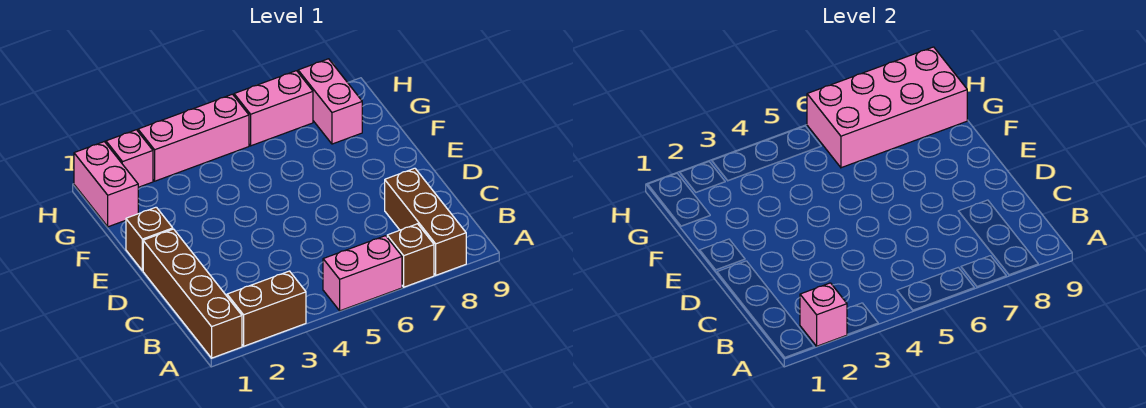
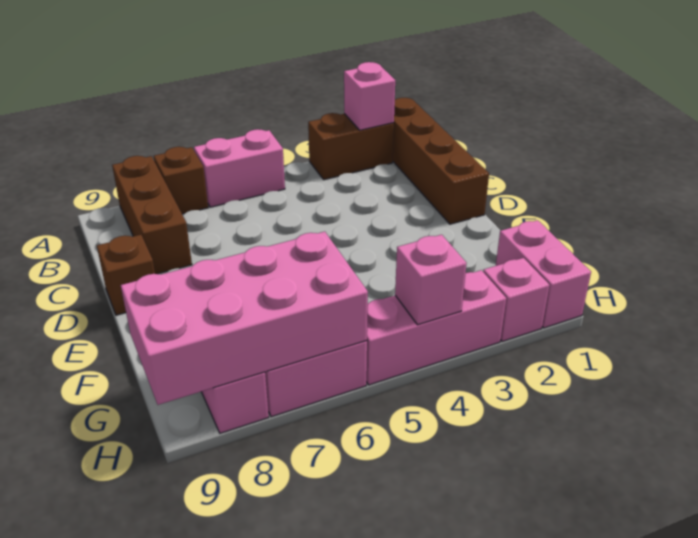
brown brick E1 level 1 -> brown brick D9 level 1
none -> pink brick H4 level 2

